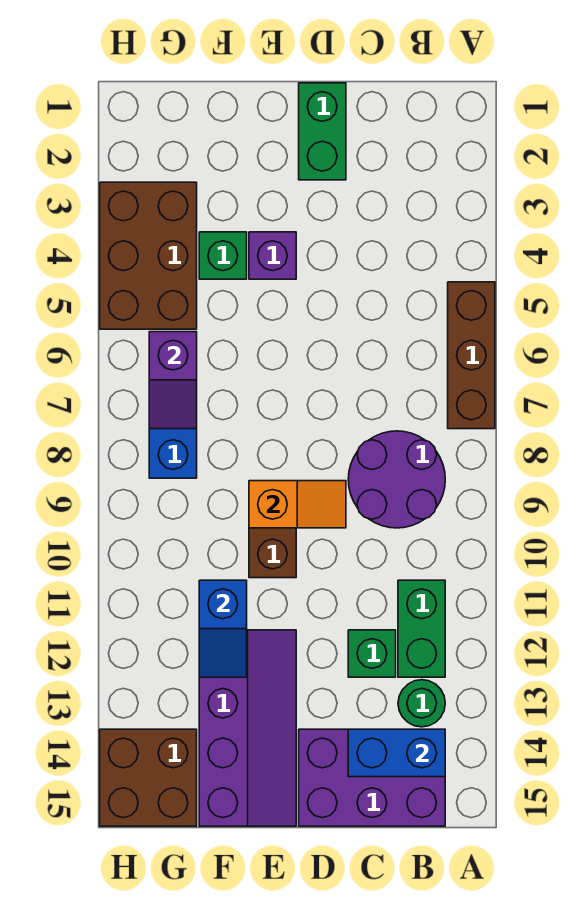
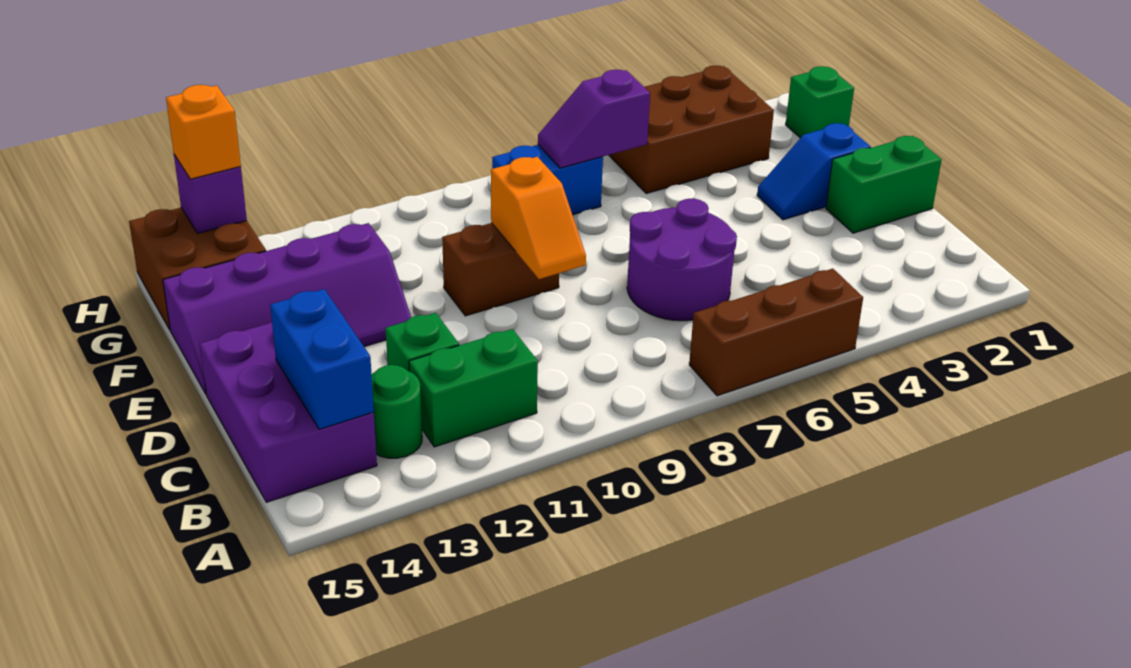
purple round brick B8:C9 level 1 -> purple round brick C6:D7 level 1
purple brick E4 level 1 -> purple brick H14 level 2
green brick F4 level 1 -> green brick G1 level 1
blue slope F11:F12 level 2 top 11 -> blue slope E2:E3 level 1 top 2
none -> orange brick H14 level 3

